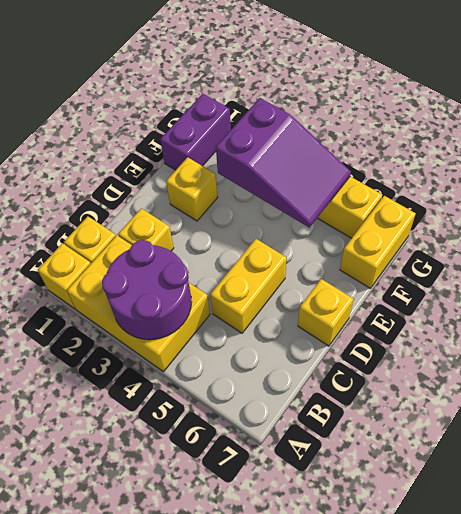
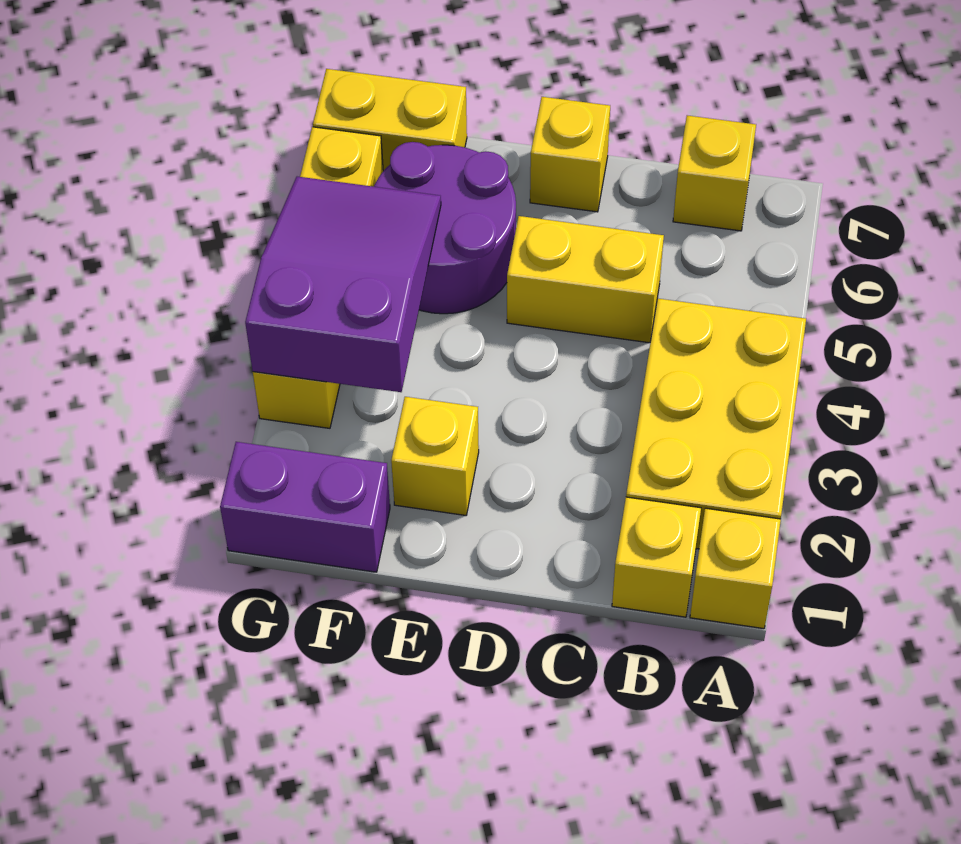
purple round brick A3:B4 level 2 -> purple round brick E5:F6 level 1
yellow brick C2 level 1 -> yellow brick B7 level 1

